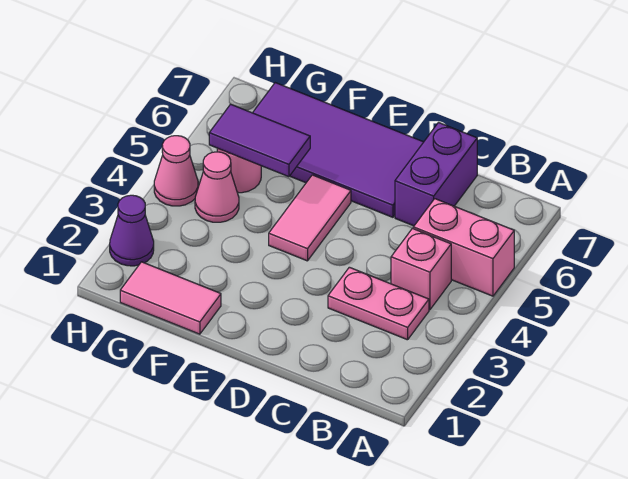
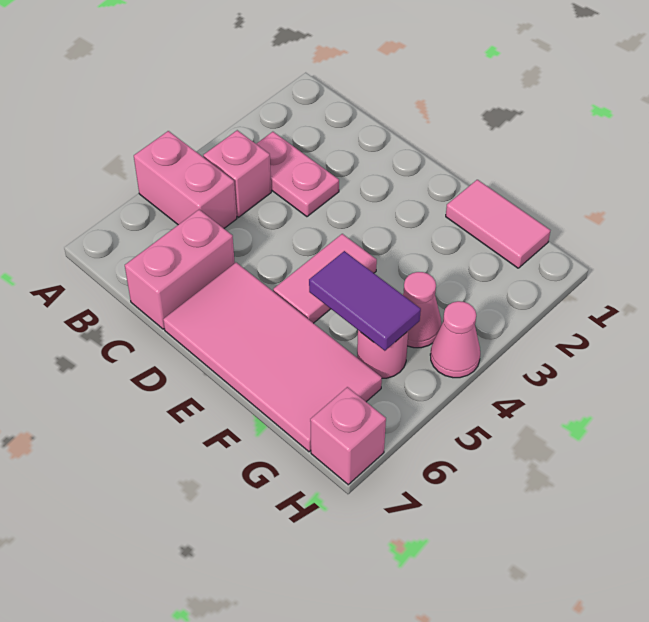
purple brick C6:C7 level 1 -> pink brick C6:C7 level 1
purple tile D6:G7 level 1 -> pink tile D6:G7 level 1
purple cone H2 level 1 -> none
none -> pink brick H7 level 1

